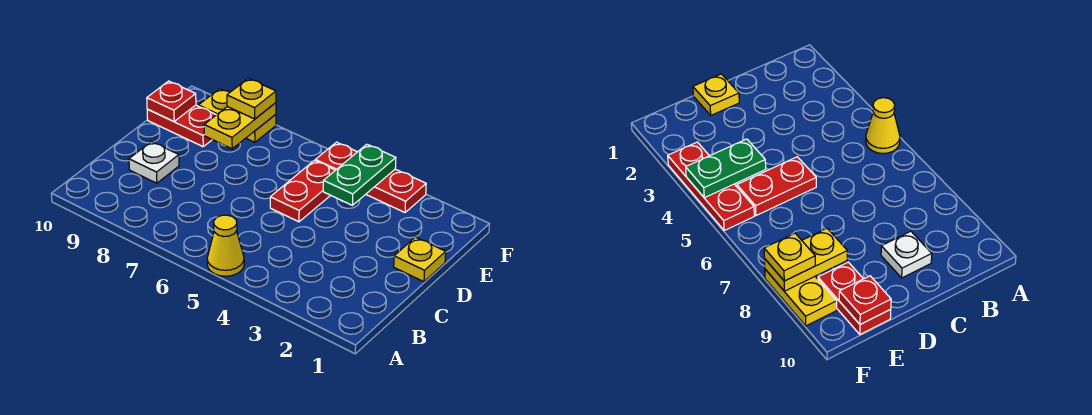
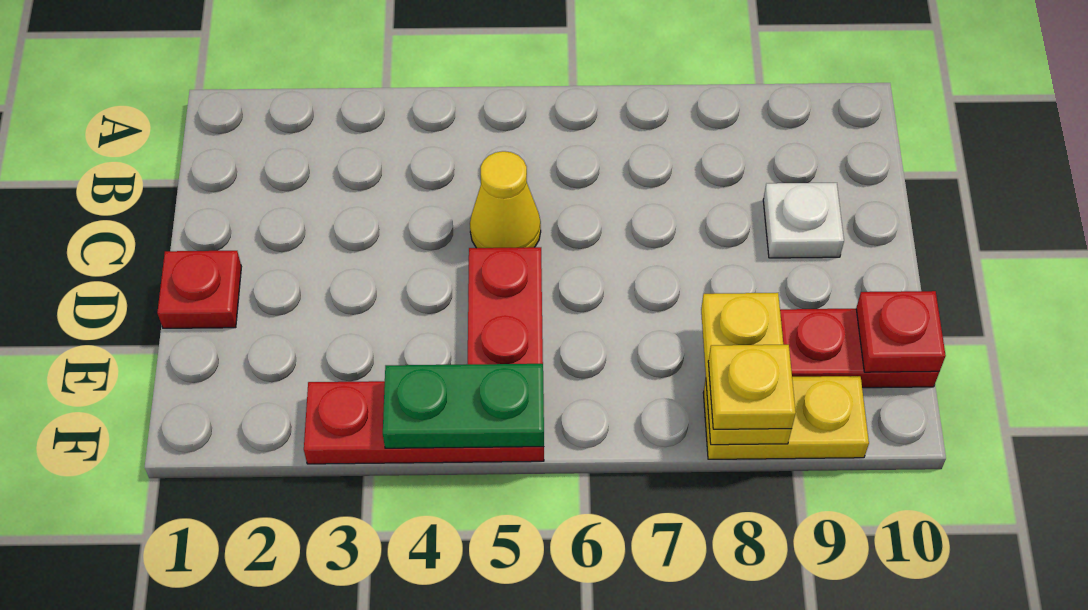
yellow cone A5 level 1 -> yellow cone C5 level 1
yellow plate D1 level 1 -> red plate D1 level 1
green plate E4:F4 level 2 -> green plate F4:F5 level 2

